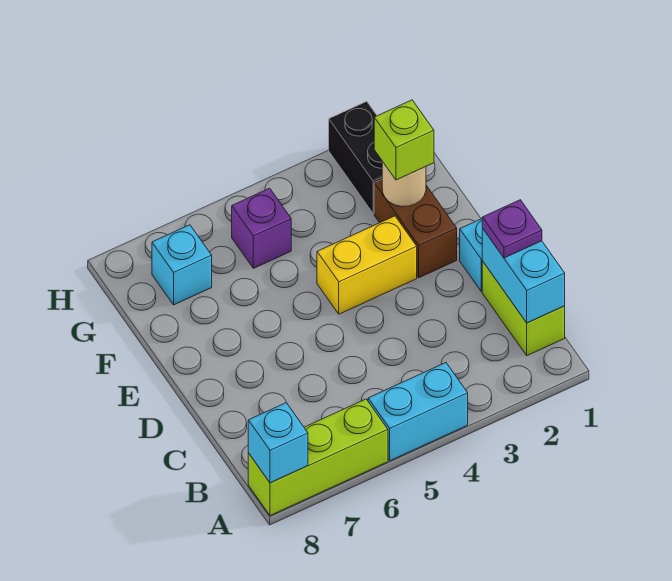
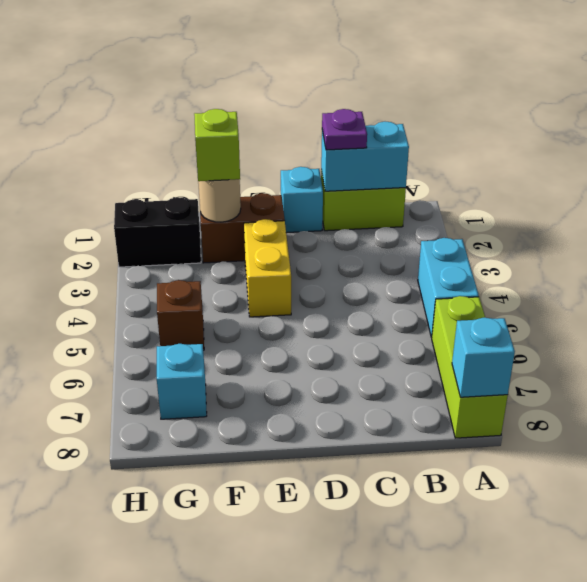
purple brick G5 level 1 -> brown brick G5 level 1

